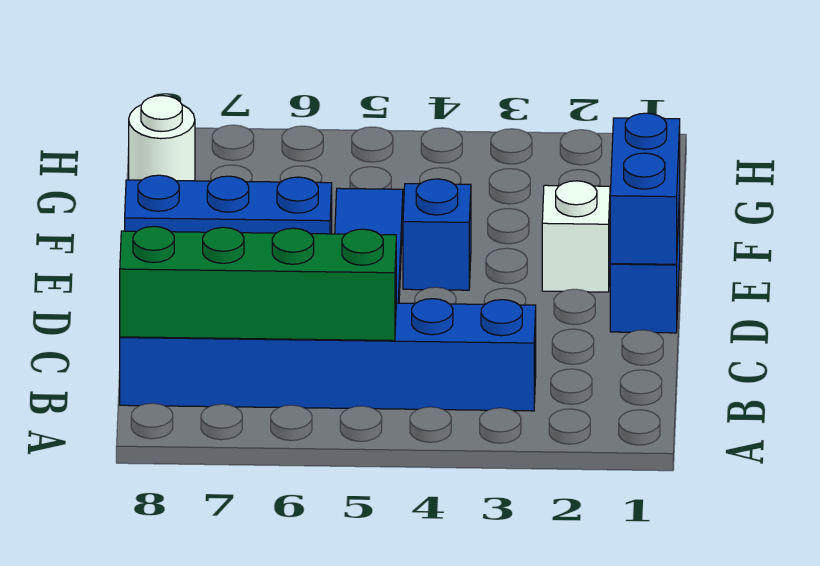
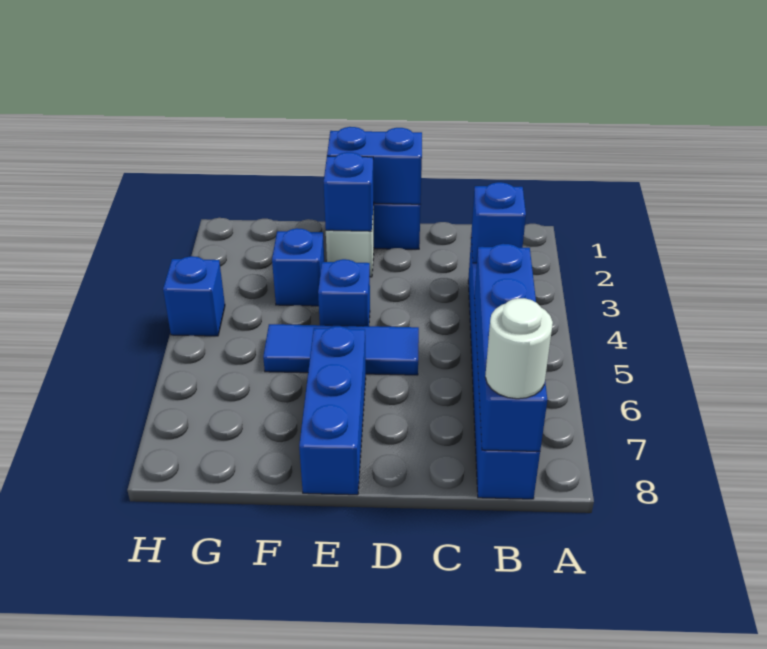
none -> blue brick B3 level 2
green brick B5:B8 level 2 -> blue brick B5:B8 level 2
none -> blue brick E2 level 2
none -> blue brick F3 level 1
white round brick G8 level 1 -> white round brick B8 level 3
none -> blue brick H4 level 1

